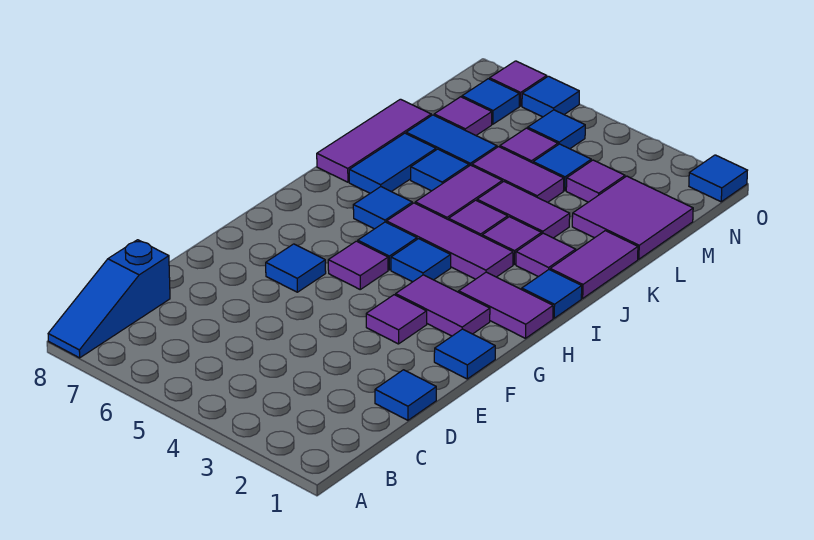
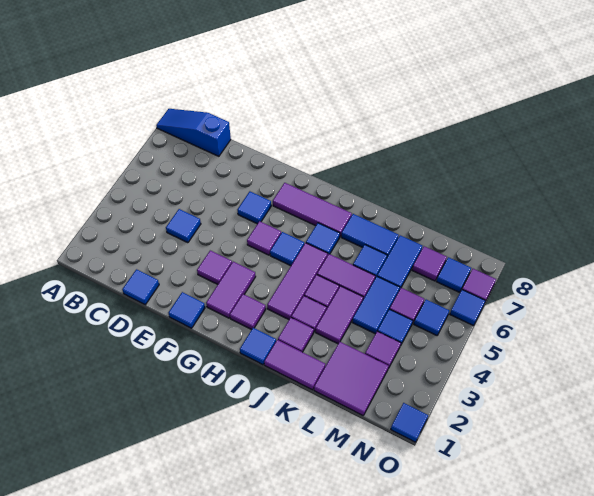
purple tile H1:H2 level 1 -> purple tile H2 level 1
blue tile H4 level 1 -> blue tile D4 level 1
purple tile J8:L8 level 1 -> purple tile G7:I7 level 1
purple tile L4:L5 level 1 -> blue tile L4:L5 level 1

